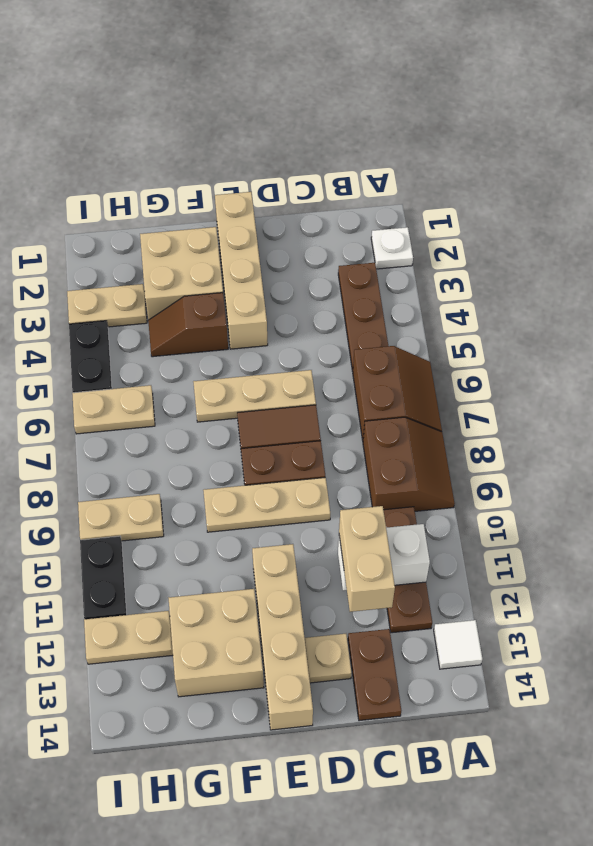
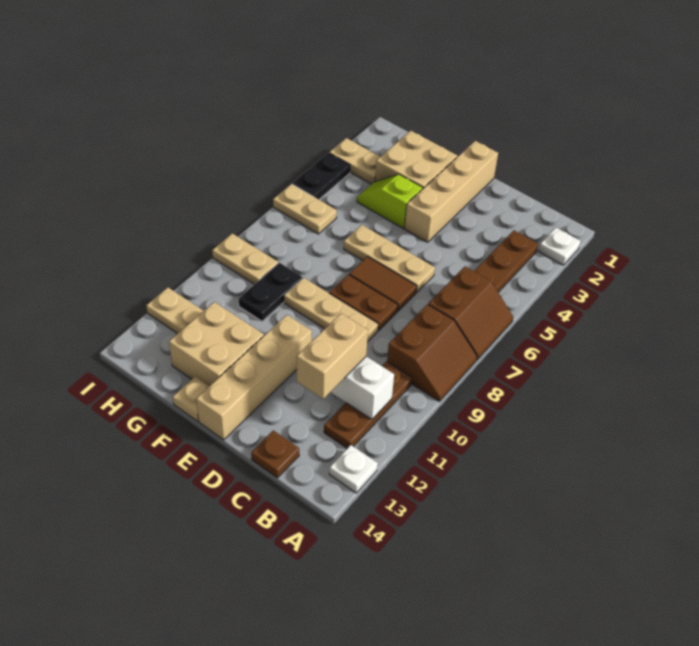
white tile A13 level 1 -> white plate A13 level 1
brown plate C13:C14 level 1 -> brown plate C14 level 1
tan plate D13 level 1 -> tan plate F14 level 1
brown slope F4:G4 level 1 top F -> lime slope F4:G4 level 1 top F
black plate I10:I11 level 1 -> black plate G9:G10 level 1

